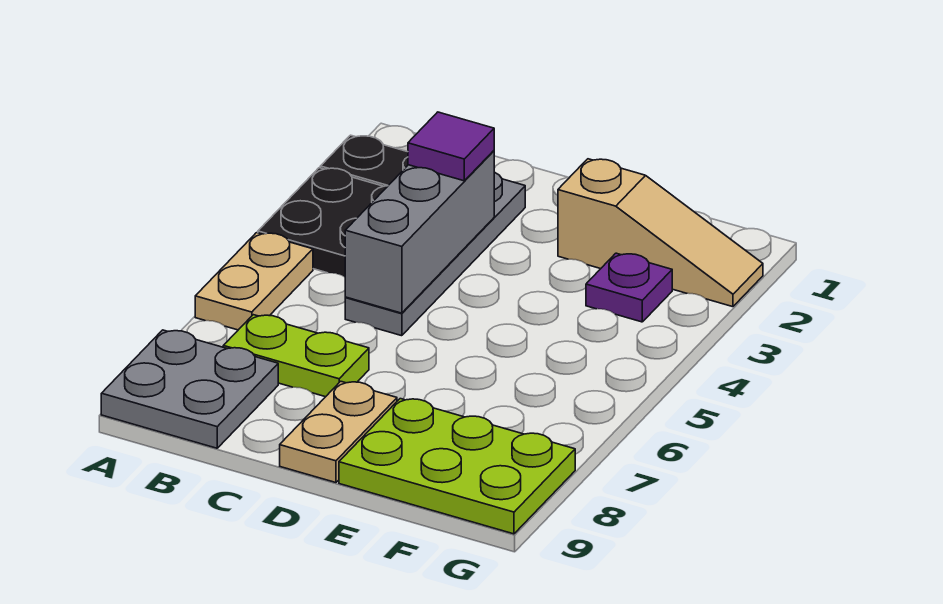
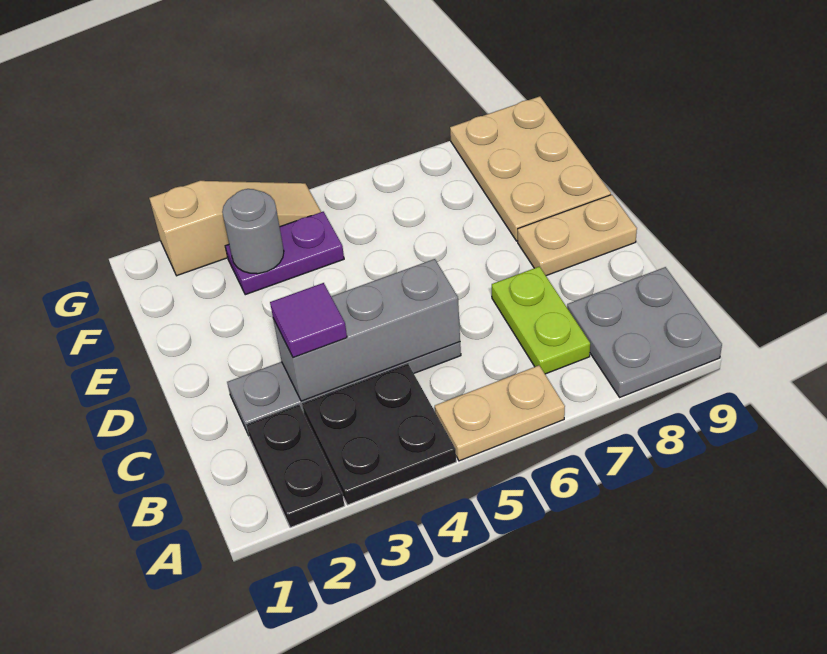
tan slope E2:G2 level 1 top E -> tan slope G2:G4 level 1 top 2
lime plate E8:G9 level 1 -> tan plate E8:G9 level 1
purple plate F3 level 1 -> purple plate F3:F4 level 1
none -> grey round brick F3 level 2

